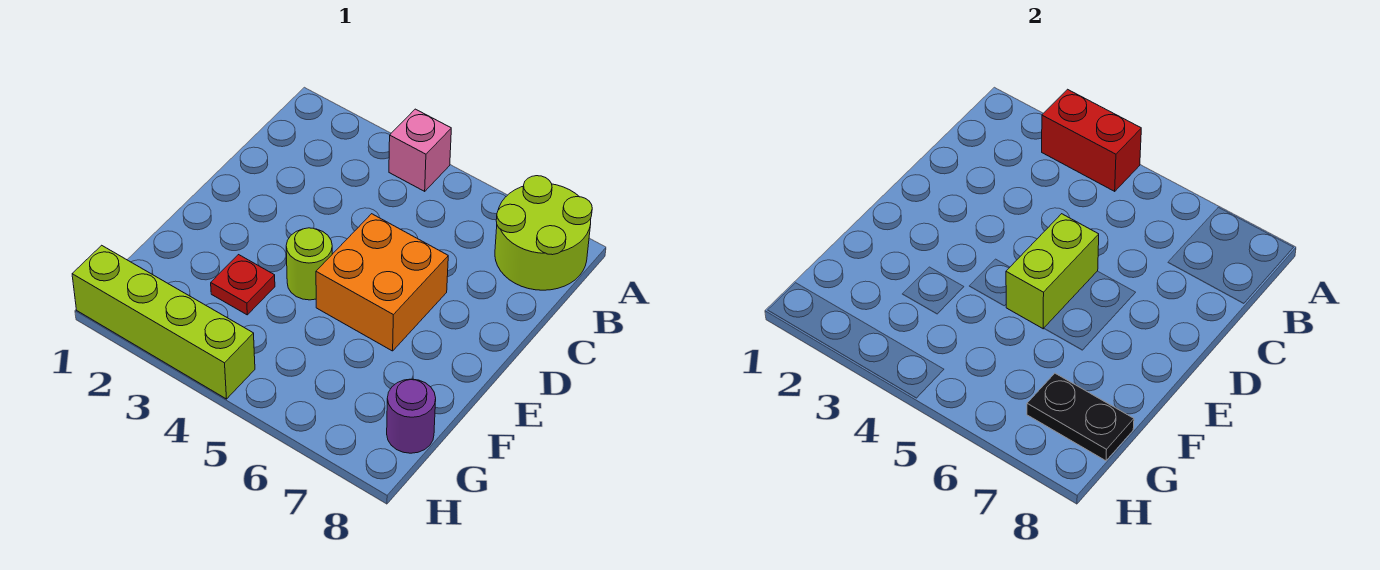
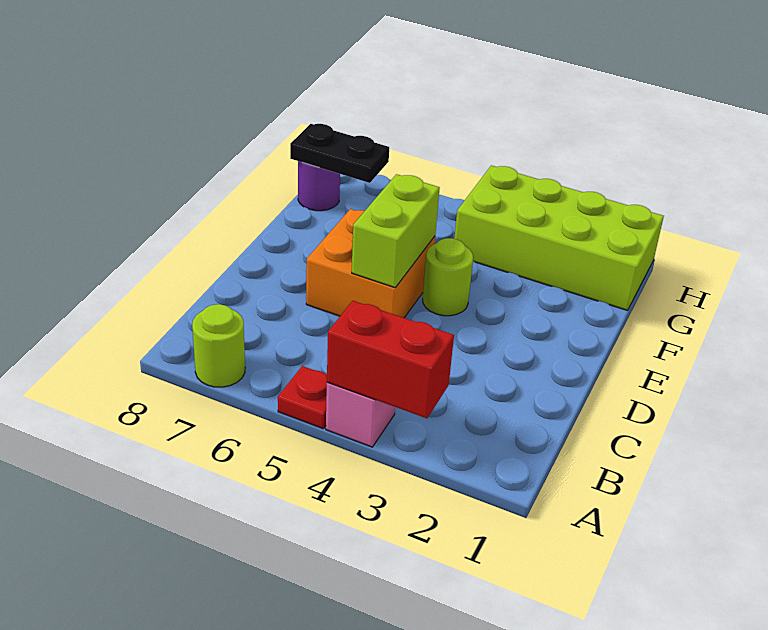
lime round brick A7:B8 level 1 -> lime round brick A7 level 1
red plate F3 level 1 -> red plate A5 level 1
lime brick H1:H4 level 1 -> lime brick G1:H4 level 1

